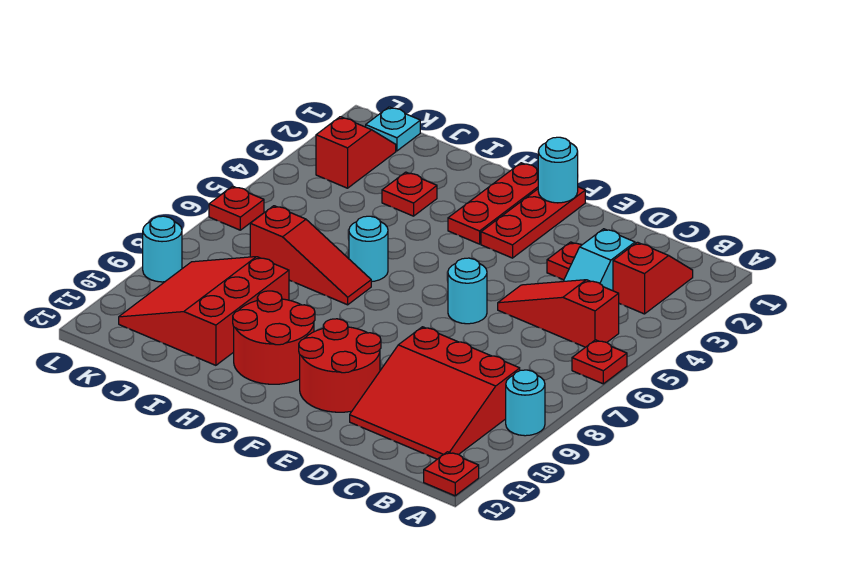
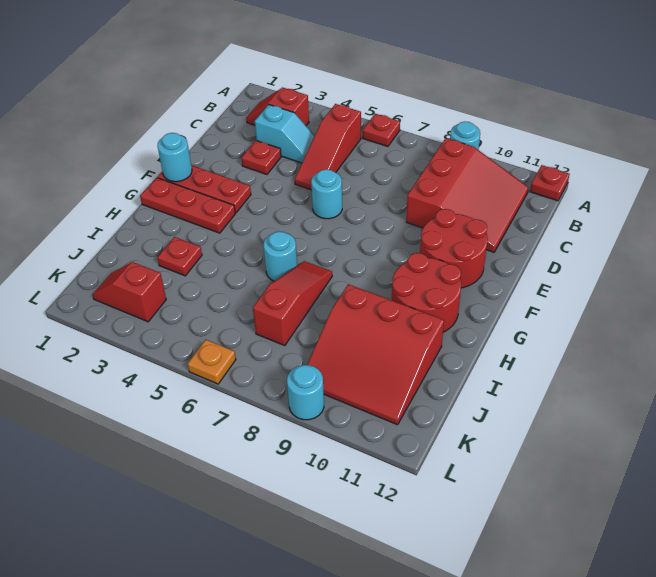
cyan plate K1 level 1 -> none
red plate L6 level 1 -> orange plate L6 level 1

